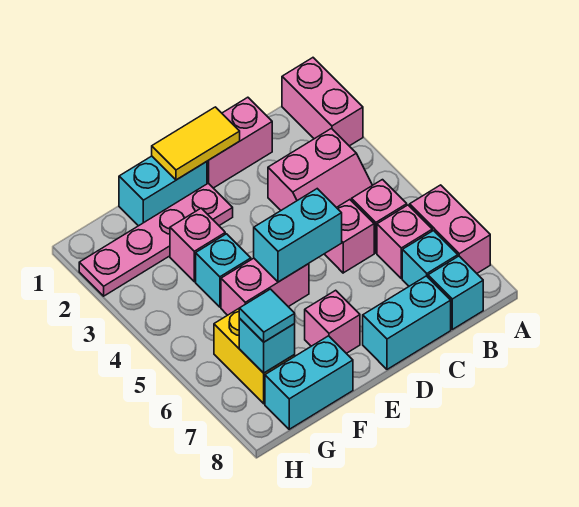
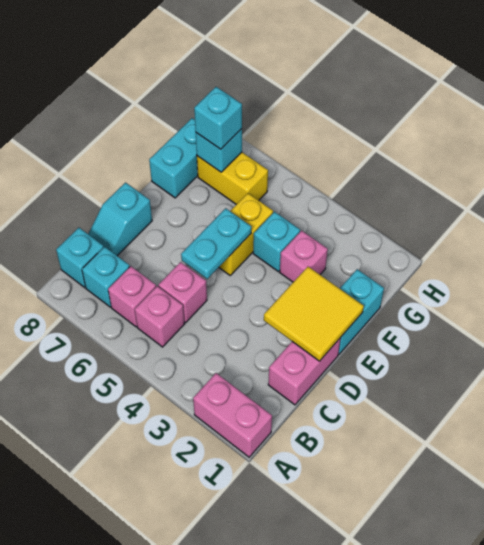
pink brick A6:A7 level 1 -> none
pink slope B3:C4 level 1 top 3 -> none
cyan brick C8:D8 level 1 -> cyan slope C8:D8 level 1 top D
yellow tile D1:E1 level 2 -> yellow tile D1:E2 level 2
cyan brick D5:E5 level 2 -> cyan plate D5:E5 level 2
pink plate E2:H2 level 1 -> none
pink brick E5:F5 level 1 -> yellow brick E5:F5 level 1
pink brick E7 level 1 -> none
cyan tile G7 level 3 -> cyan brick G7 level 3

